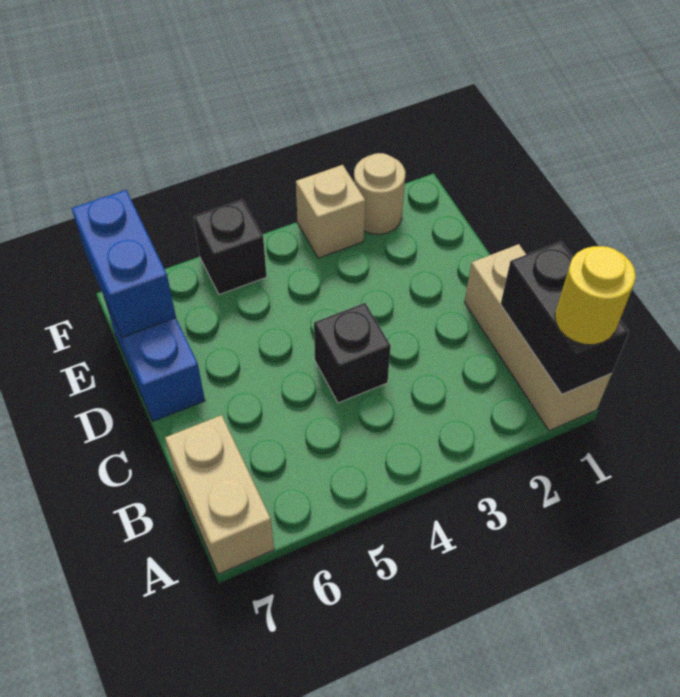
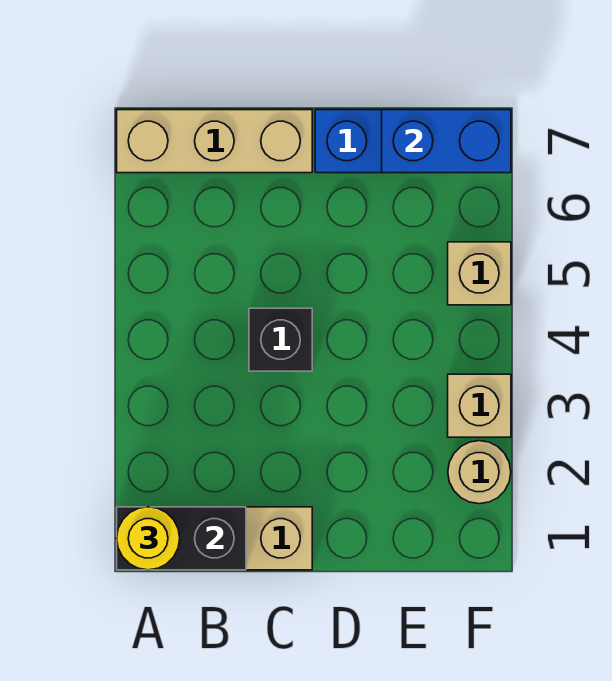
tan brick A7:B7 level 1 -> tan brick A7:C7 level 1
black brick F5 level 1 -> tan brick F5 level 1

